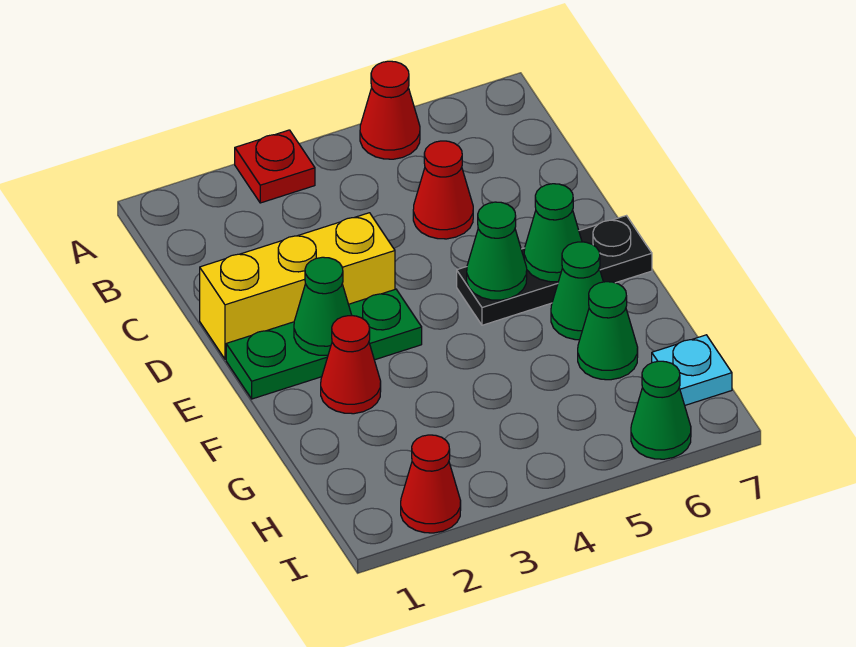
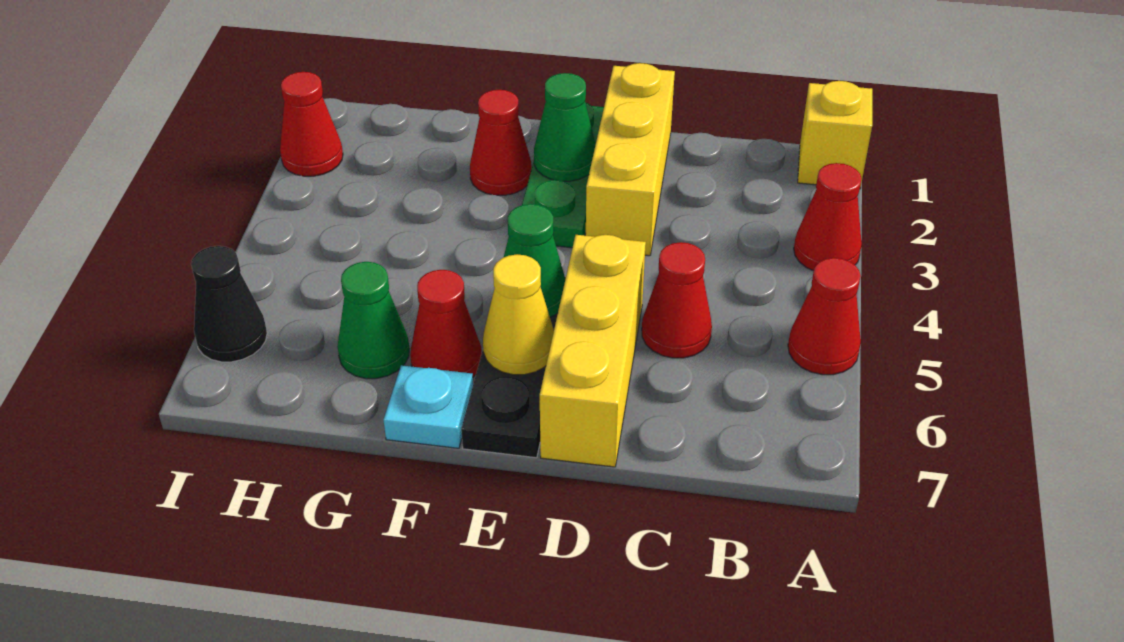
none -> yellow brick A1 level 1
red plate A3 level 1 -> red cone A3 level 1
none -> yellow brick D5:D7 level 1
green cone E6 level 2 -> yellow cone E6 level 2
green cone F6 level 1 -> red cone F6 level 1
cyan plate H7 level 1 -> cyan plate F7 level 1
green cone I6 level 1 -> black cone I6 level 1

